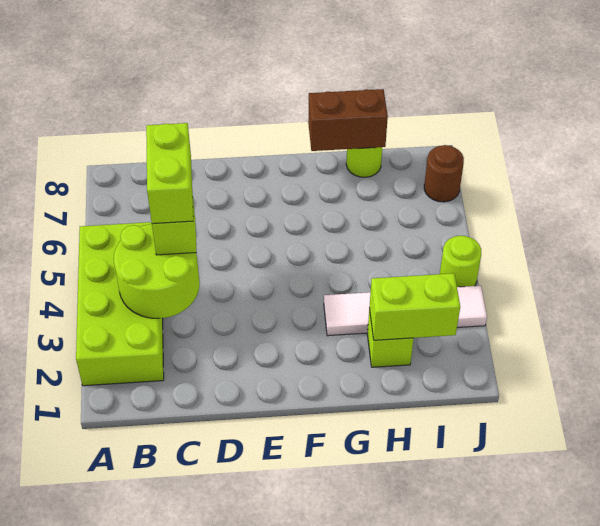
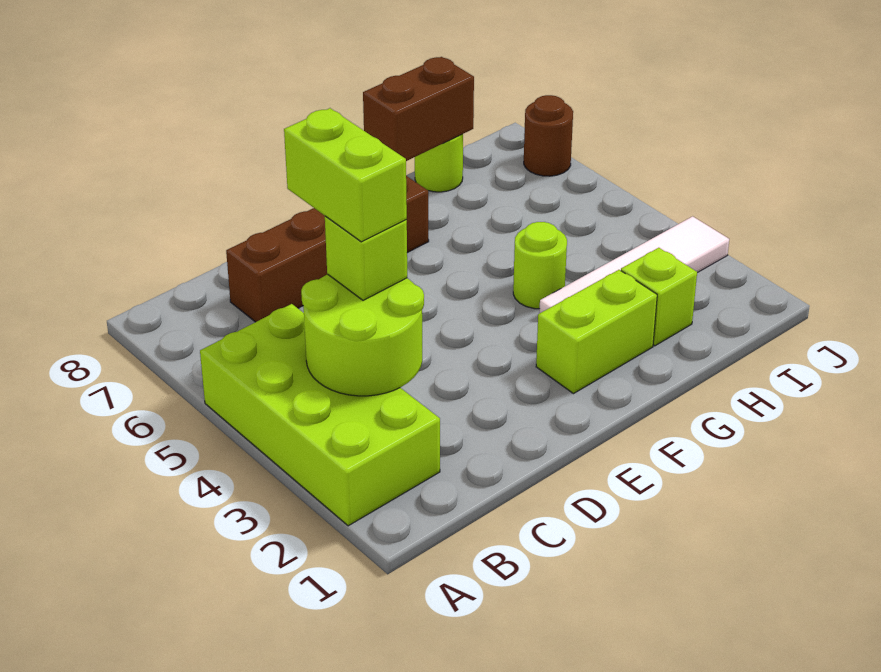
none -> brown brick C7:F7 level 1
lime brick H2:I2 level 2 -> lime brick F2:G2 level 1
lime round brick J4 level 1 -> lime round brick G4 level 1

